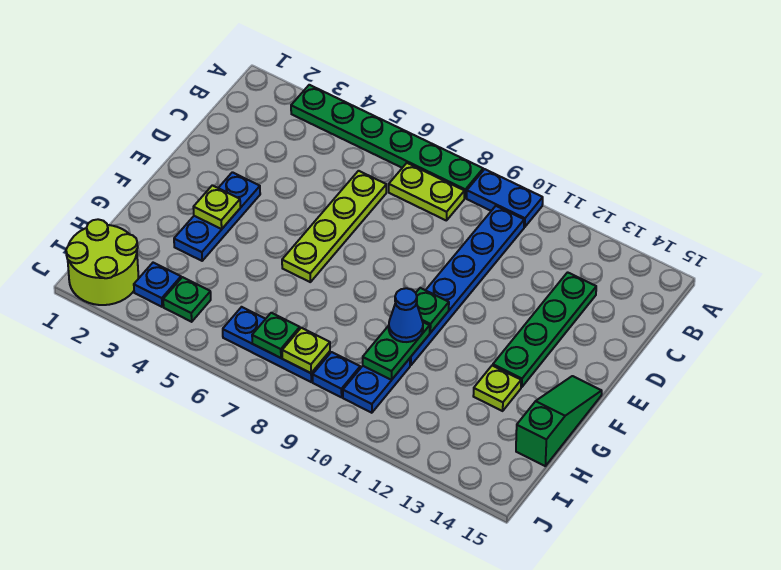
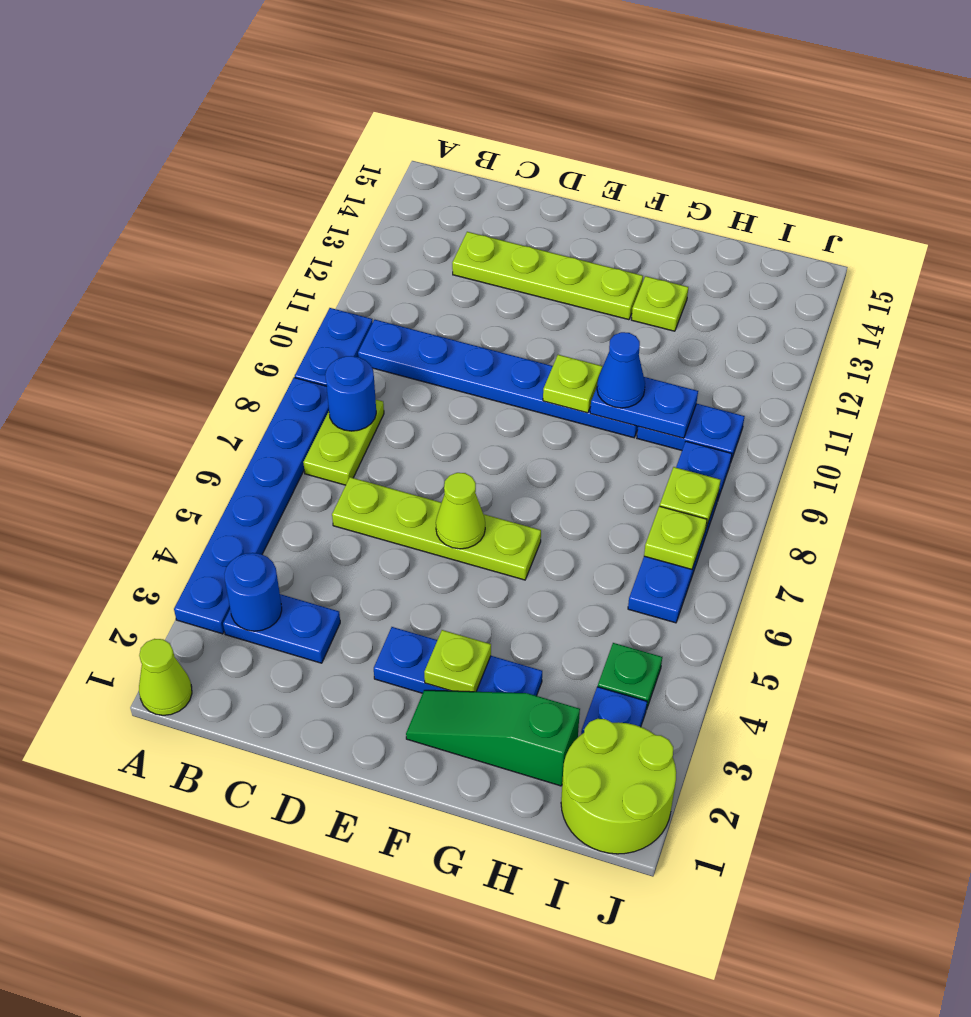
none -> lime cone A1 level 1
green plate A3:A8 level 1 -> blue plate A3:A8 level 1
none -> blue plate B3:C3 level 1
none -> blue round brick B3 level 2
none -> blue round brick B8 level 2
green plate C13:F13 level 1 -> lime plate C13:F13 level 1
none -> lime cone E6 level 2
green plate F10 level 2 -> lime plate F10 level 2
green slope F15:H15 level 1 top H -> green slope F2:H2 level 1 top H
green plate G10:H10 level 2 -> blue plate G10:H10 level 2
green plate I7 level 2 -> lime plate I7 level 2

